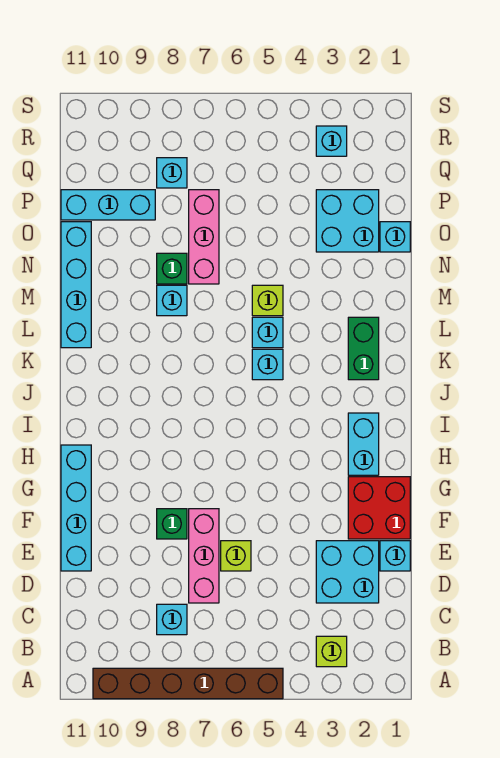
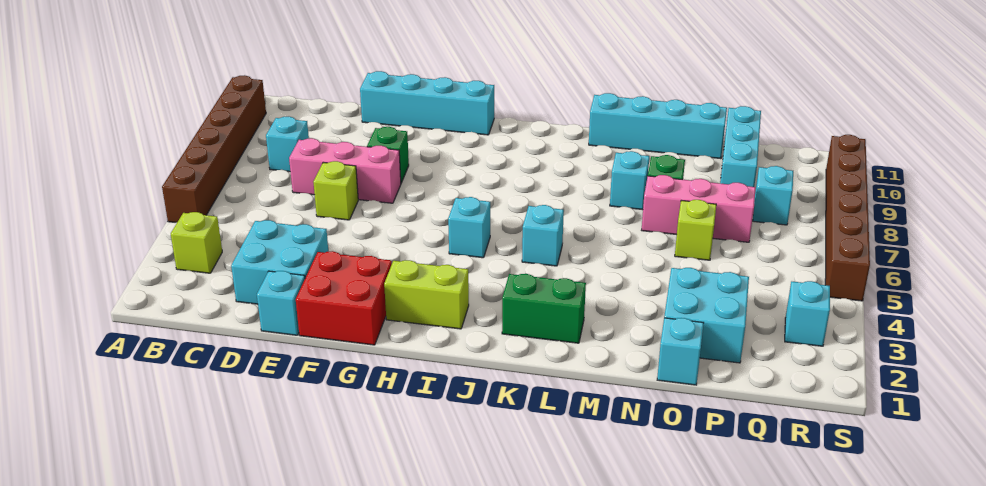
cyan brick H2:I2 level 1 -> lime brick H2:I2 level 1
cyan brick L5 level 1 -> cyan brick I5 level 1
lime brick M5 level 1 -> lime brick O6 level 1
none -> brown brick S5:S10 level 1

